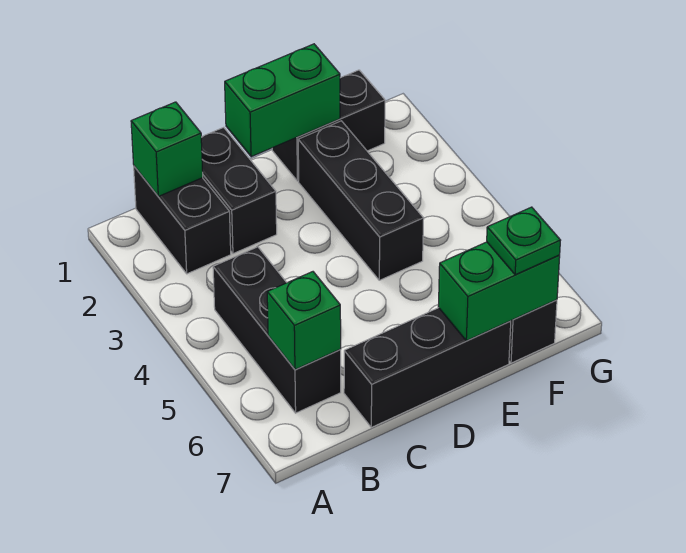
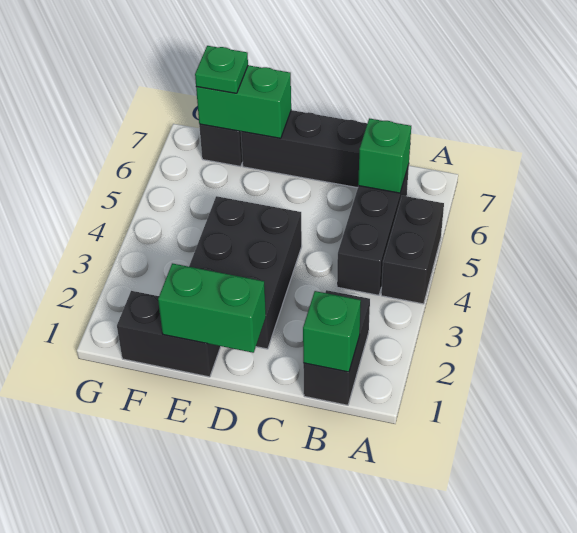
black brick C1:C2 level 1 -> black brick A4:A5 level 1
black brick E2:E4 level 1 -> black brick D2:E4 level 1

